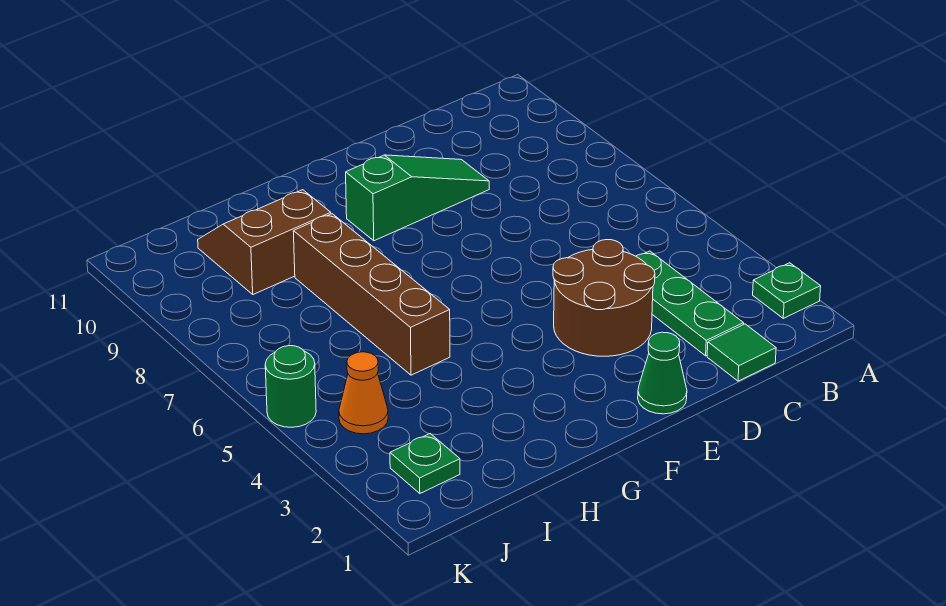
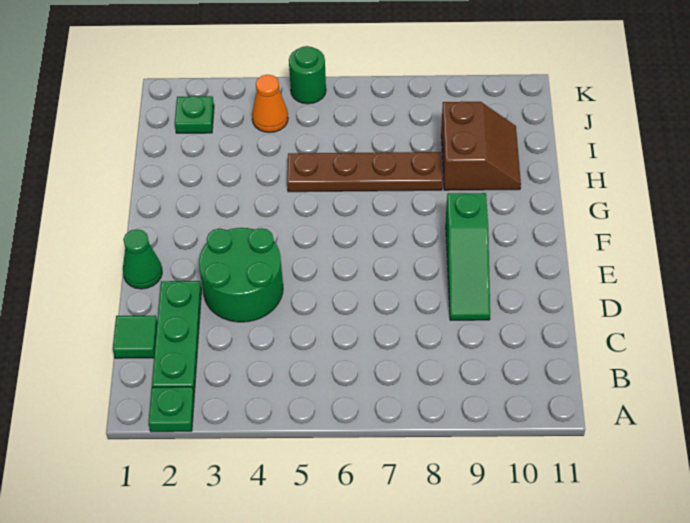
green plate C2:C4 level 1 -> green plate B2:D2 level 1
brown round brick D3:E4 level 1 -> green round brick D3:E4 level 1
brown brick H5:H8 level 1 -> brown plate H5:H8 level 1

